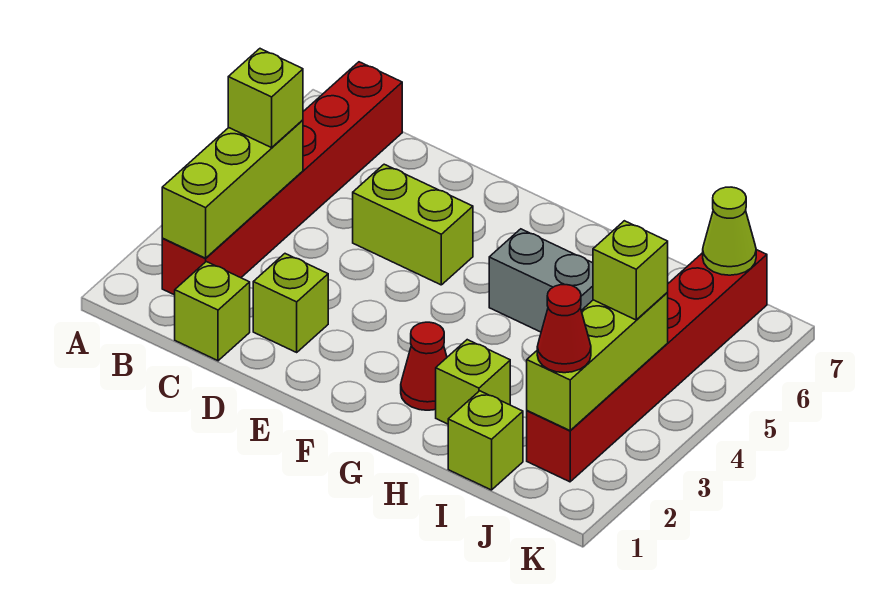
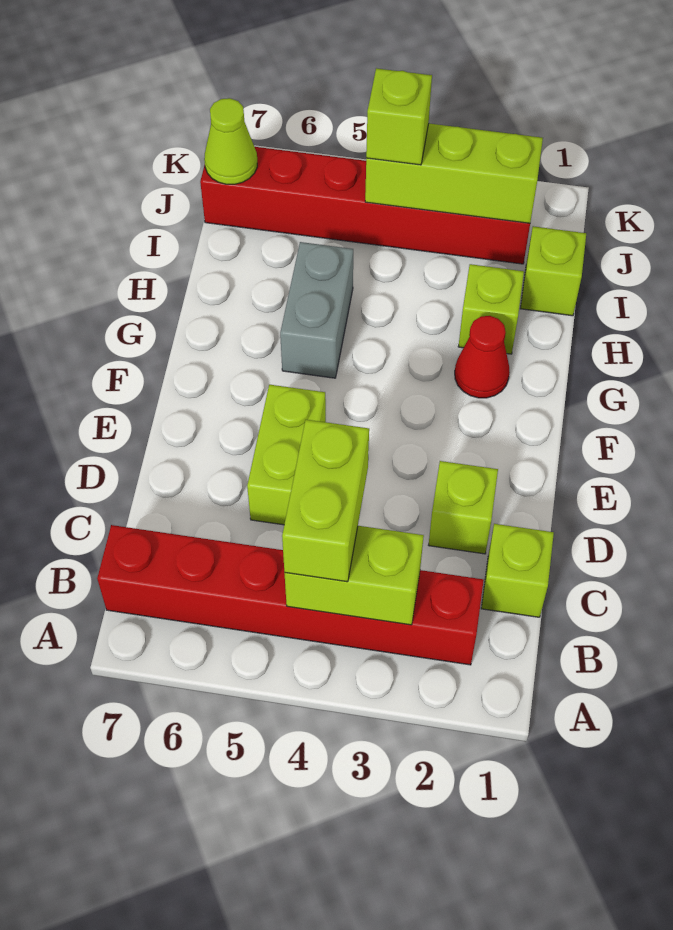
lime brick B2:B4 level 2 -> lime brick B3:B4 level 2
lime brick B4 level 3 -> lime brick B4:C4 level 3
red cone J2 level 3 -> none

